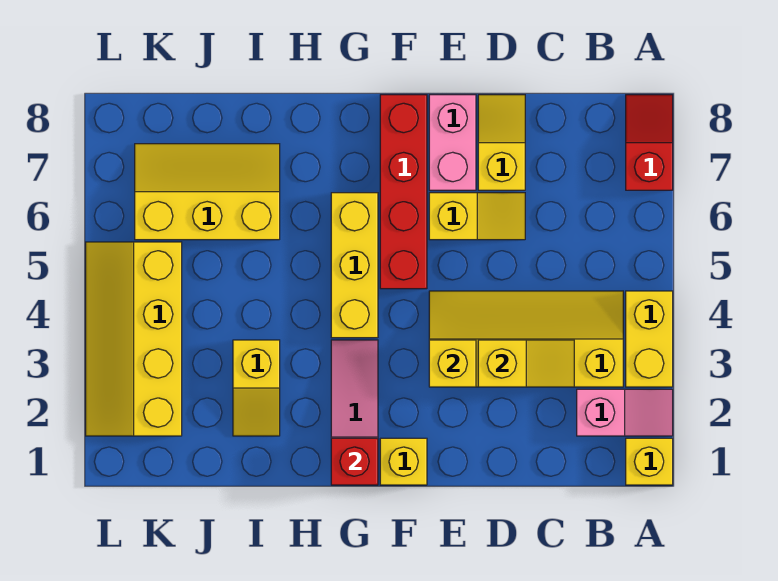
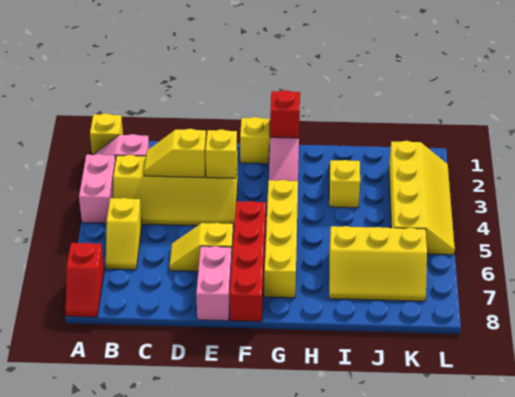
yellow brick A3:A4 level 1 -> pink brick A3:A4 level 1
yellow slope D7:D8 level 1 top 7 -> yellow slope B5:B6 level 1 top 5
yellow brick G4:G6 level 1 -> yellow brick G4:G7 level 1

